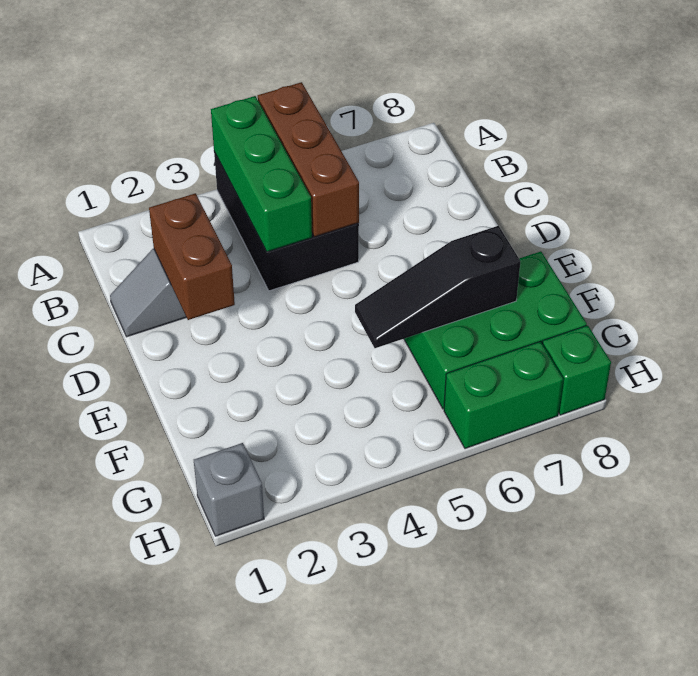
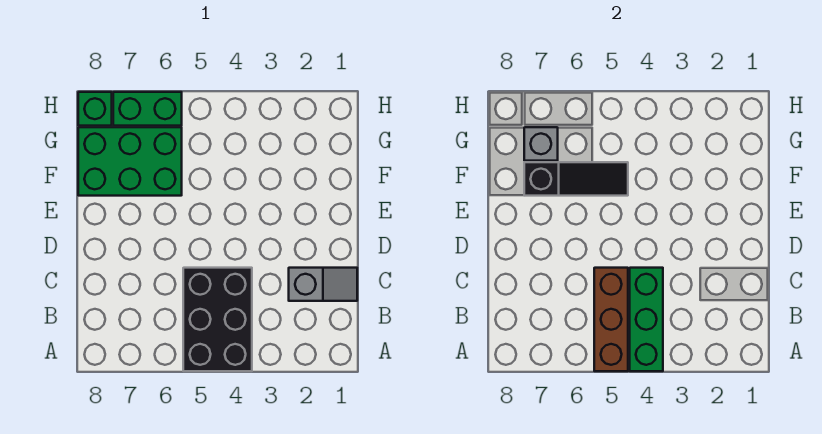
brown brick C2:D2 level 2 -> none
grey brick H1 level 1 -> grey brick G7 level 2

